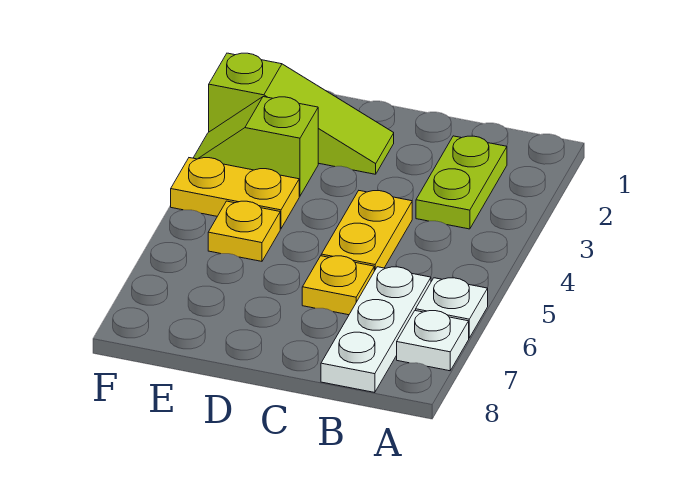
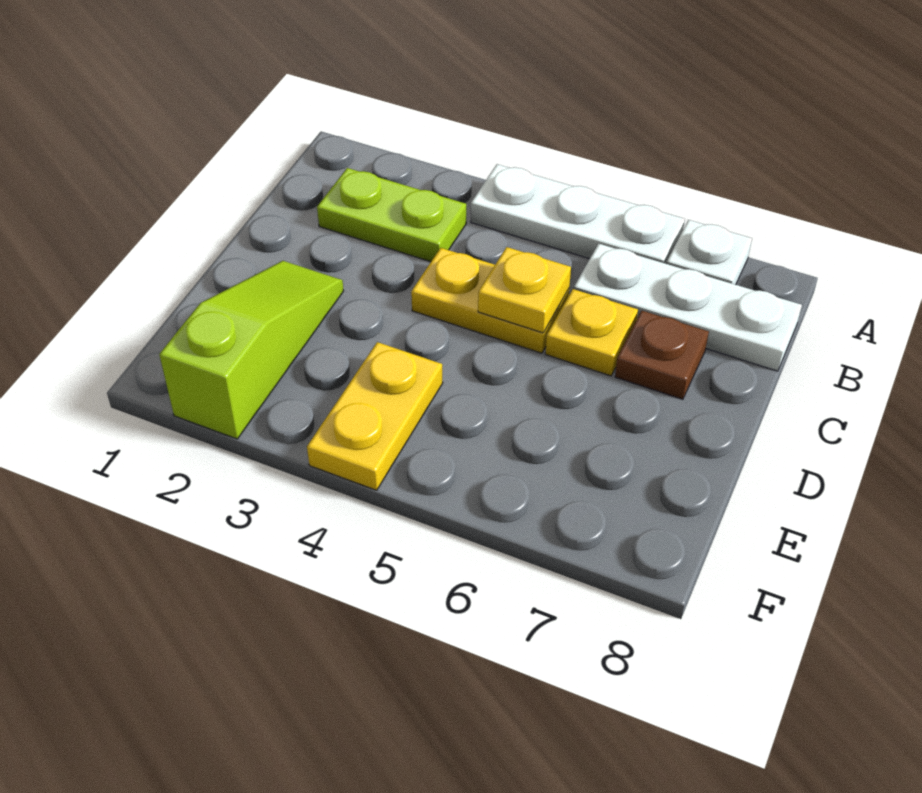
white plate A6 level 1 -> white plate A4:A6 level 1
none -> brown plate C7 level 1
lime slope E3:F3 level 1 top E -> none
yellow plate E5 level 1 -> yellow plate C5 level 2

